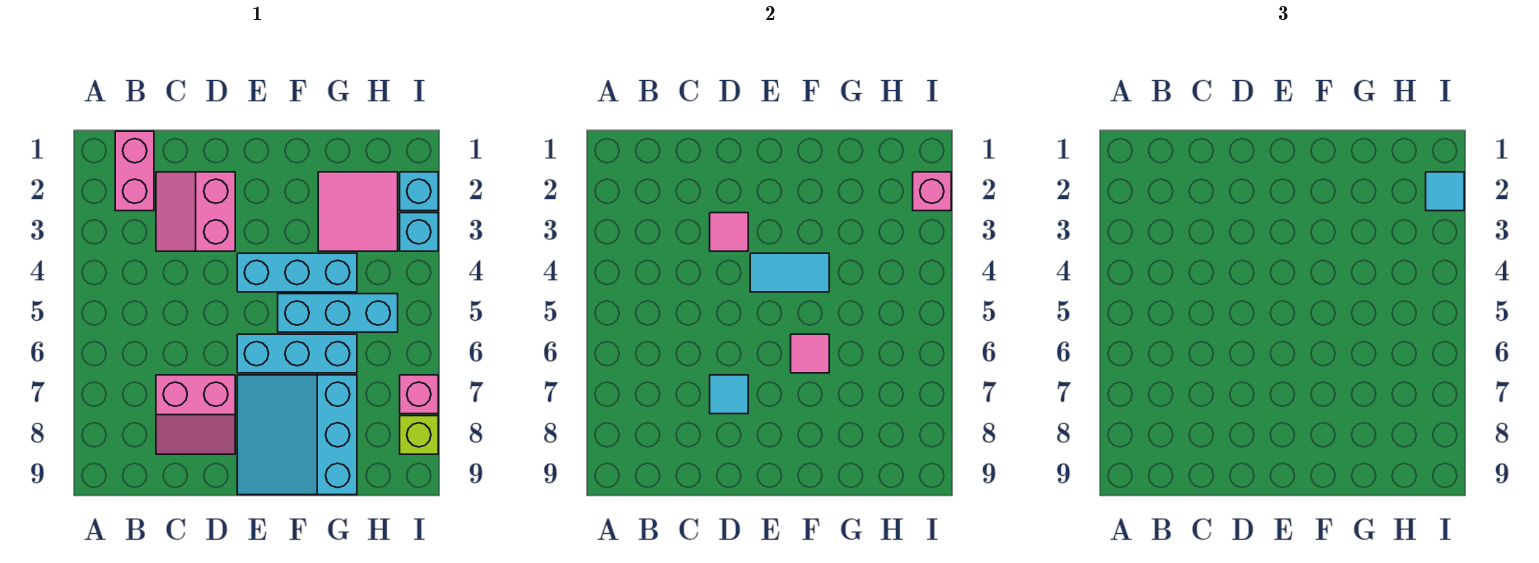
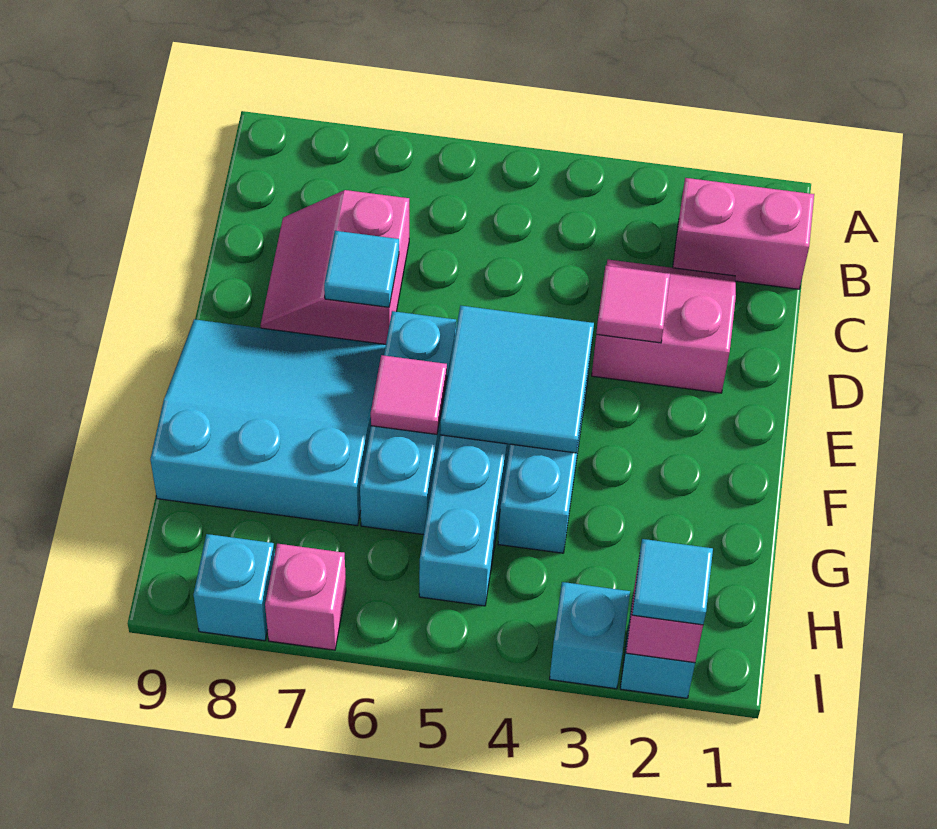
cyan tile E4:F4 level 2 -> cyan tile E4:F5 level 2
pink tile G2:H3 level 1 -> none
lime brick I8 level 1 -> cyan brick I8 level 1

